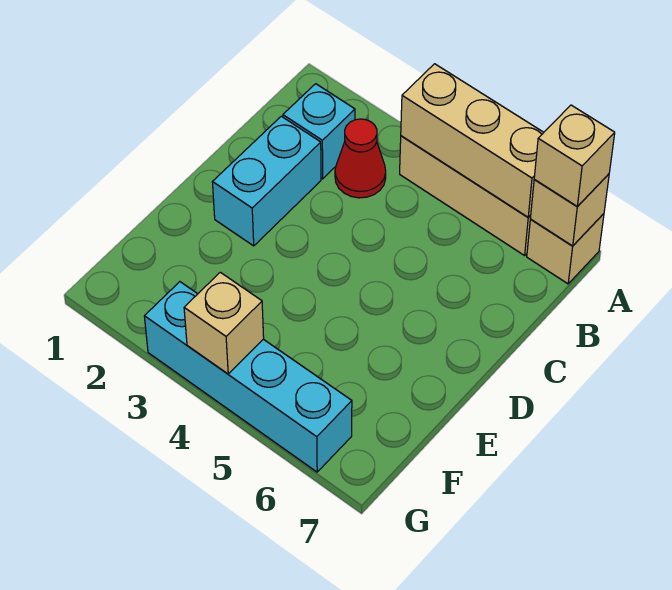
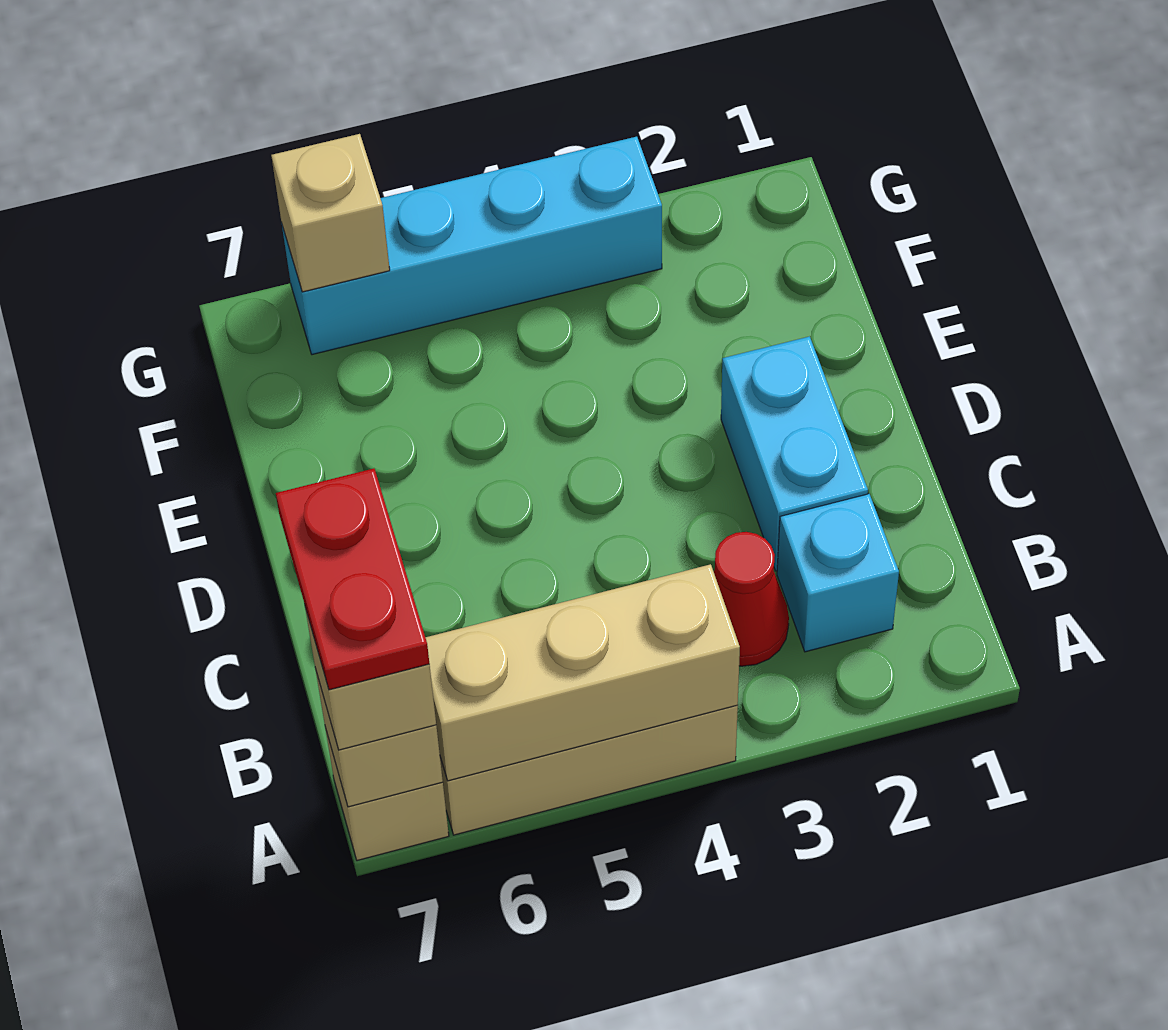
none -> red plate A7:B7 level 4
tan brick G4 level 2 -> tan brick G6 level 2

